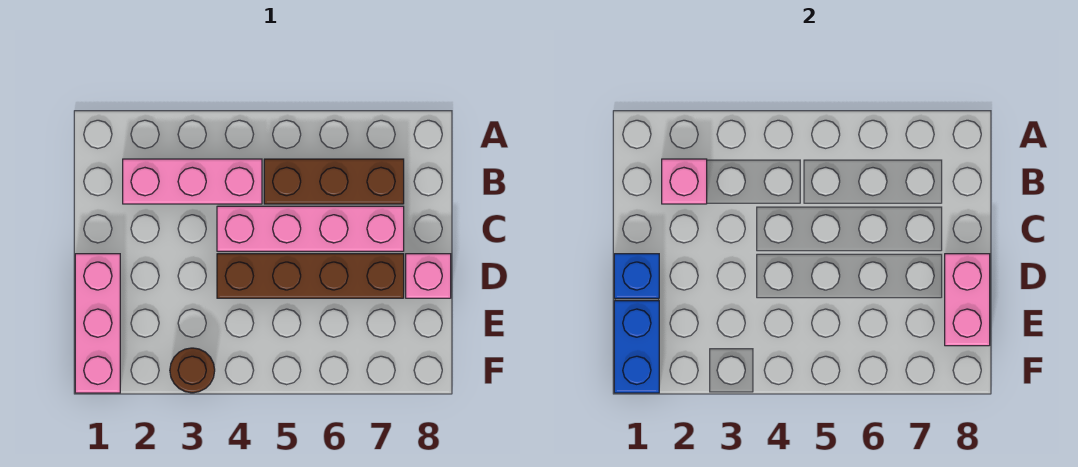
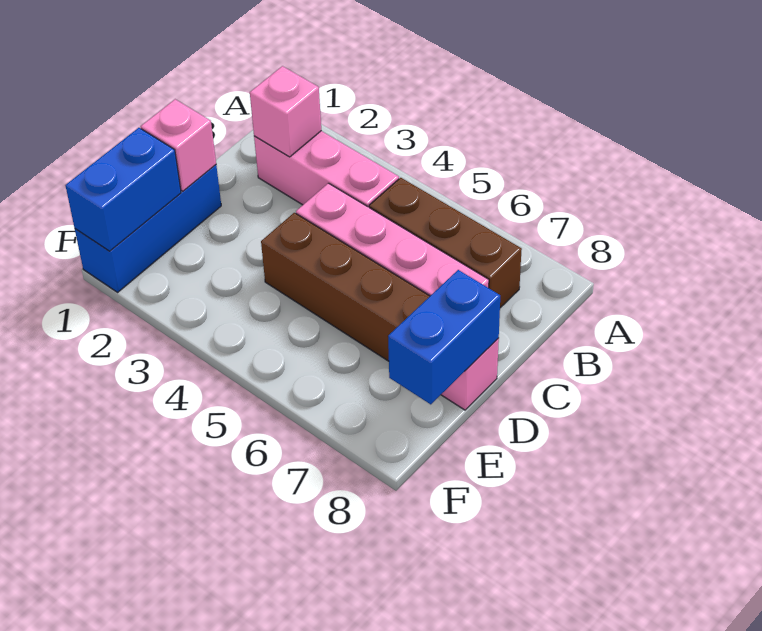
pink brick D1:F1 level 1 -> blue brick D1:F1 level 1
blue brick D1 level 2 -> pink brick D1 level 2
pink brick D8:E8 level 2 -> blue brick D8:E8 level 2
brown round brick F3 level 1 -> none

